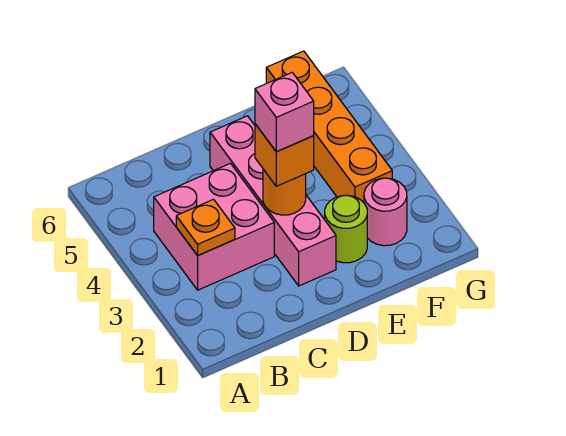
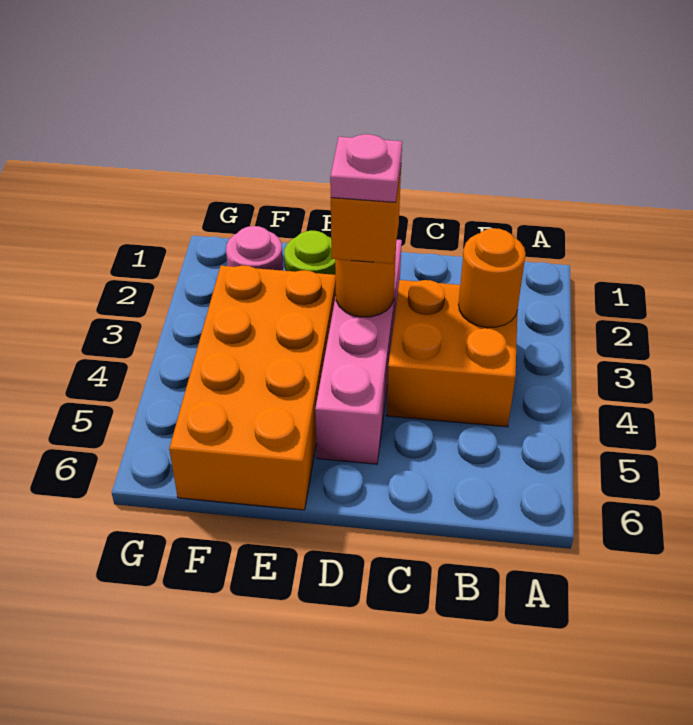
pink brick B3:C4 level 1 -> orange brick B3:C4 level 1
orange plate B3 level 2 -> orange round brick B3 level 2
pink brick D3 level 4 -> pink plate D3 level 4
orange brick F3:F6 level 1 -> orange brick E3:F6 level 1

